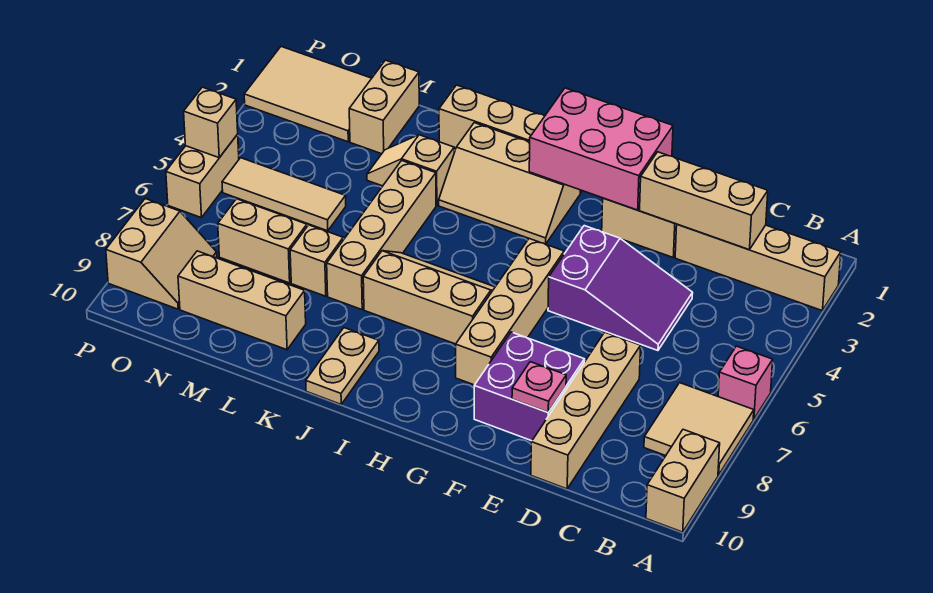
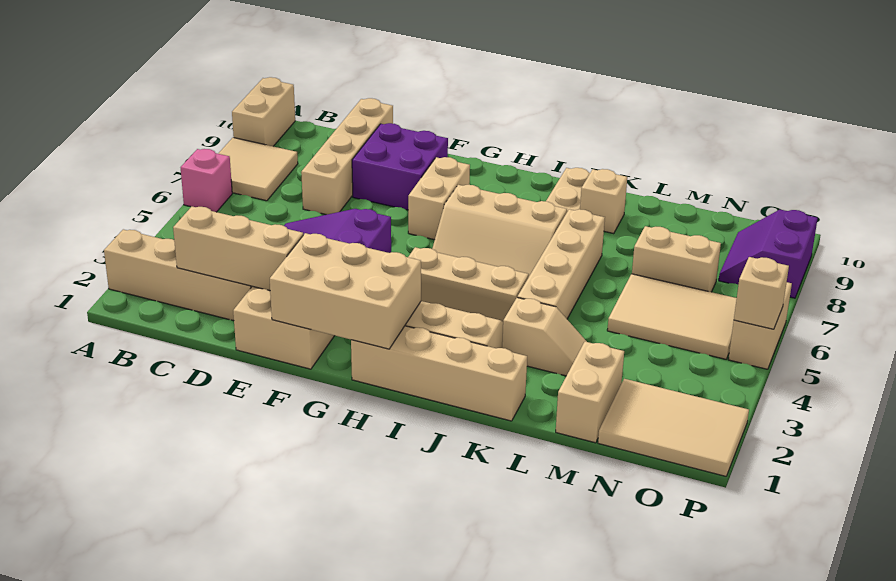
pink plate E9 level 2 -> none
pink brick F1:H2 level 2 -> tan brick F1:H2 level 2
tan brick G5:G8 level 1 -> tan brick G7:G8 level 1
tan brick L7 level 1 -> tan brick K9 level 1
tan brick L9:N9 level 1 -> tan brick H4:J4 level 1
tan tile M5:O5 level 1 -> tan tile M5:O6 level 1
tan slope O8:P9 level 1 top P -> purple slope O8:P9 level 1 top P

